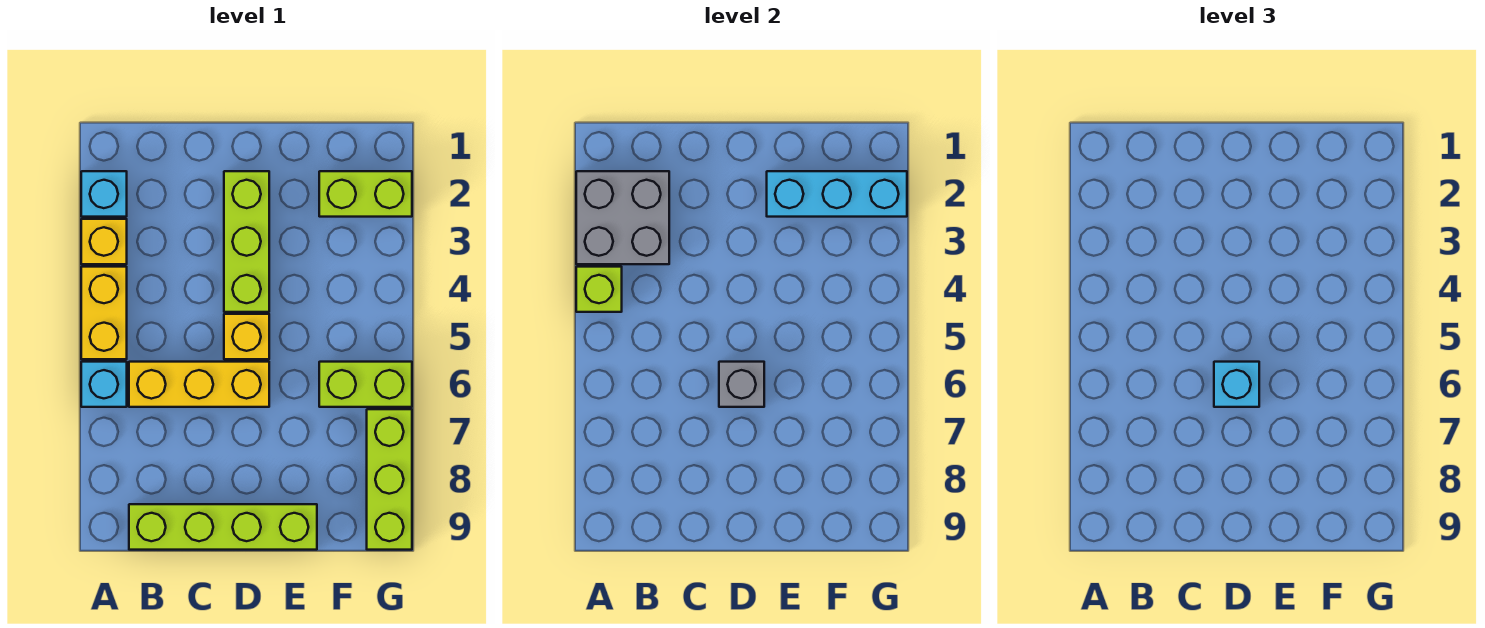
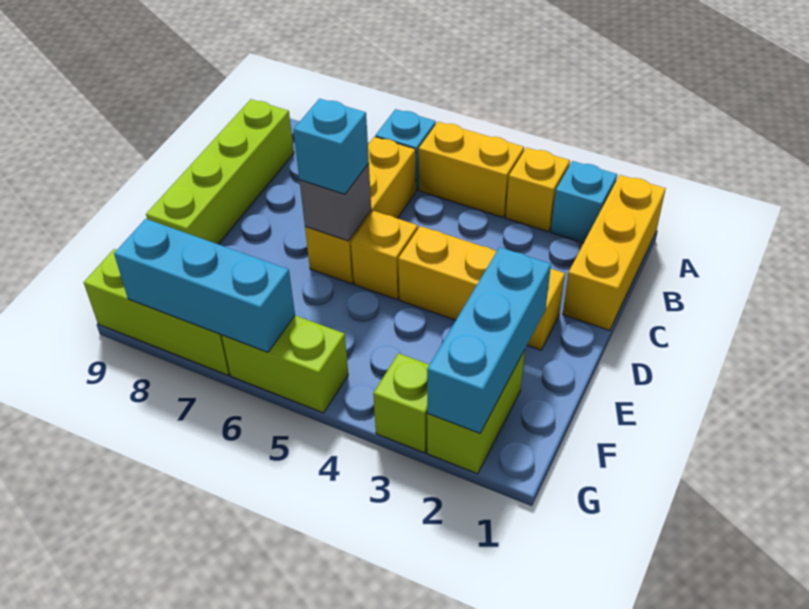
none -> yellow brick A1:C1 level 1
grey brick A2:B3 level 2 -> none
lime brick A4 level 2 -> lime brick G3 level 1
lime brick D2:D4 level 1 -> yellow brick D2:D4 level 1
lime brick F6:G6 level 1 -> lime brick G5:G6 level 1
none -> cyan brick G6:G8 level 2

